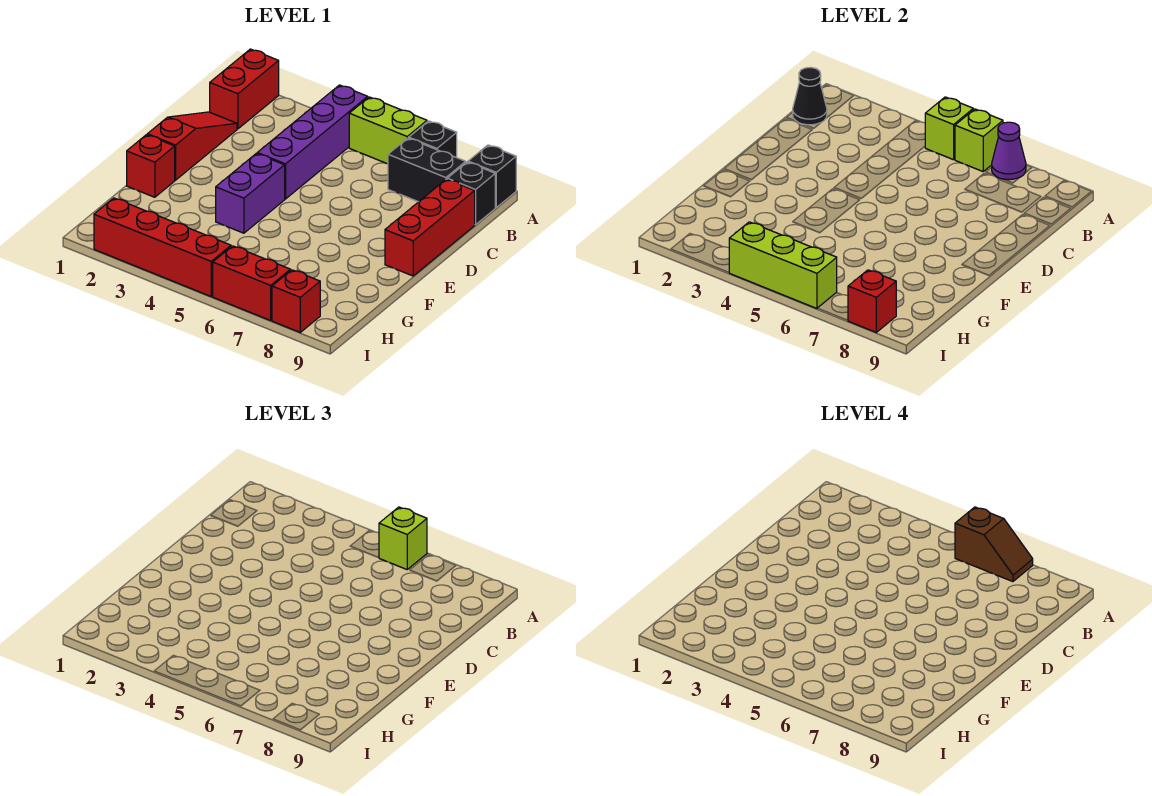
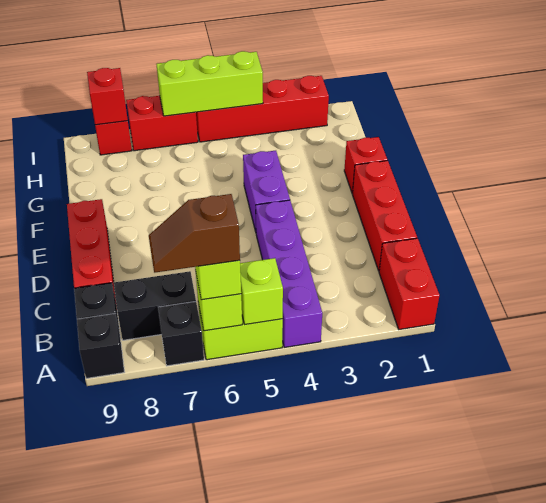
purple cone A7 level 2 -> none
black cone B1 level 2 -> none
red slope C1:E1 level 1 top E -> red brick C1:E1 level 1

